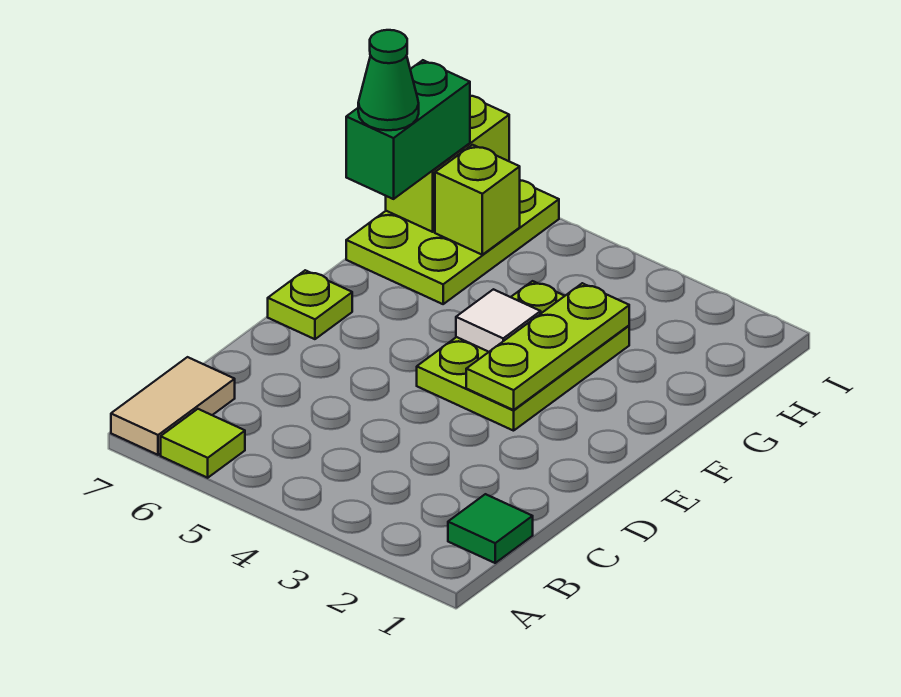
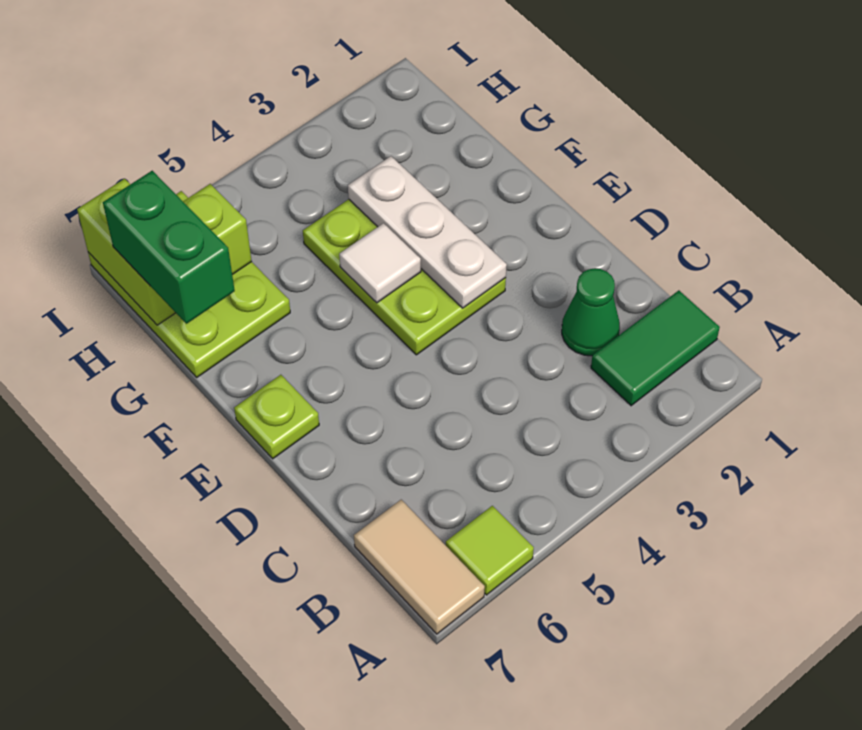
green tile B1 level 1 -> green tile B1:B2 level 1
lime plate E3:G3 level 2 -> white plate E3:G3 level 2
green cone G7 level 4 -> green cone C2 level 1

